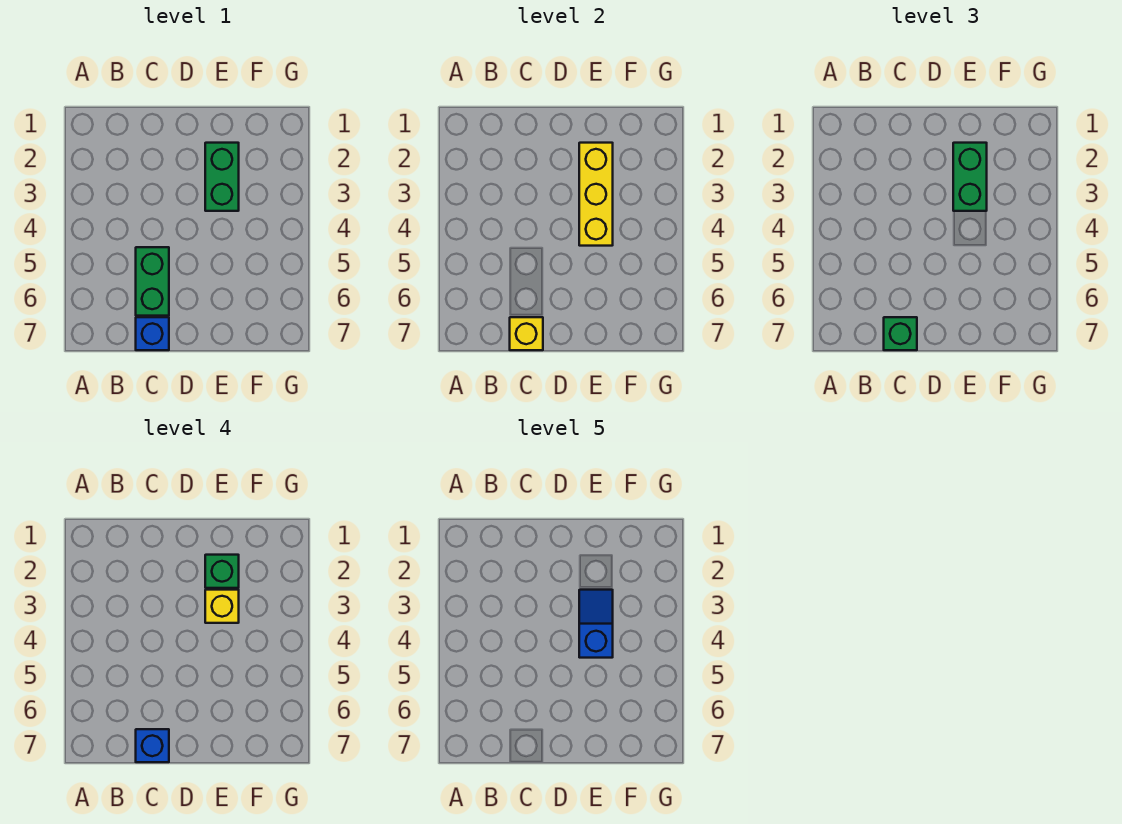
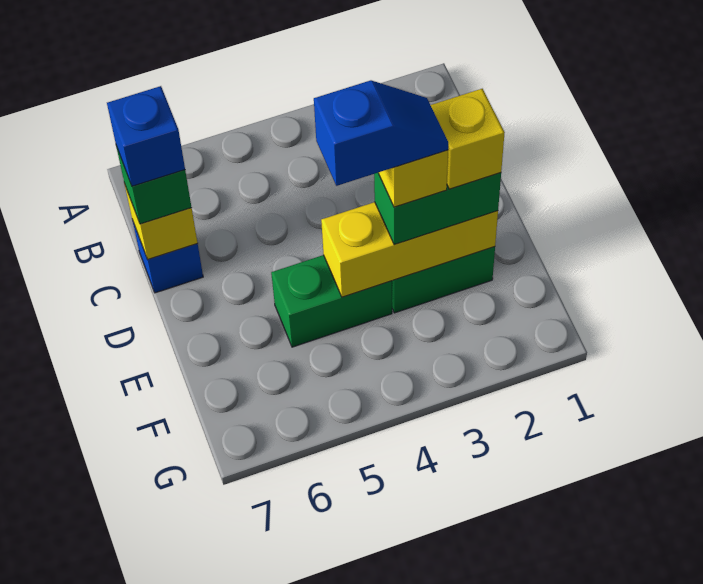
green brick C5:C6 level 1 -> green brick E4:E5 level 1
green brick E2 level 4 -> yellow brick E2 level 4

